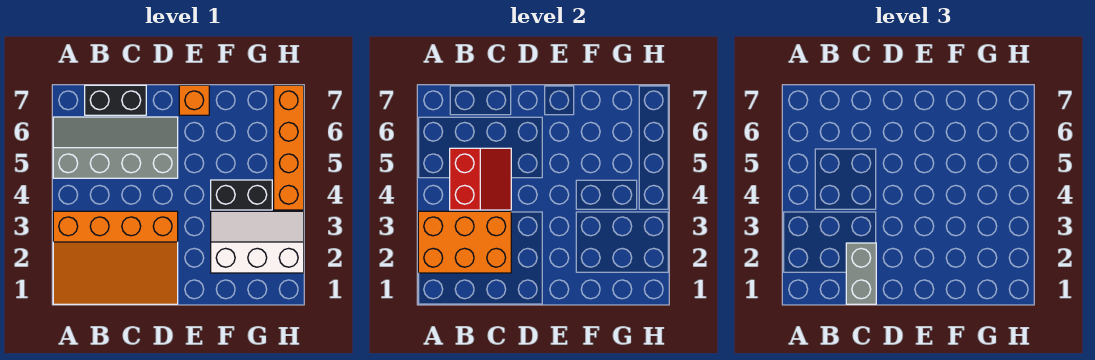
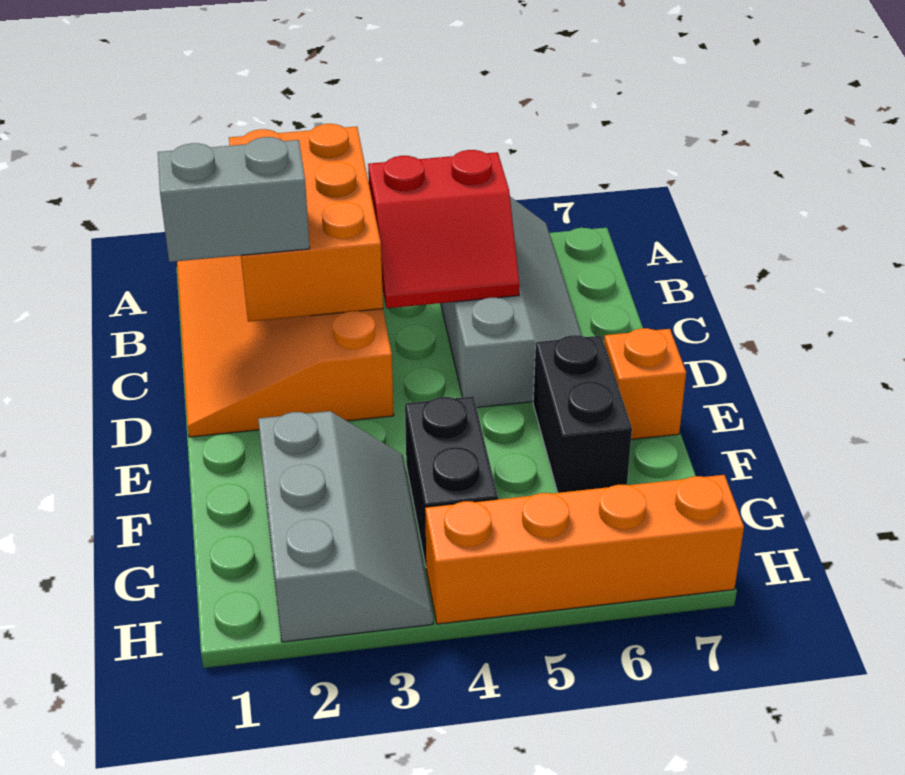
black brick B7:C7 level 1 -> black brick E6:F6 level 1
white slope F2:H3 level 1 top 2 -> grey slope F2:H3 level 1 top 2

